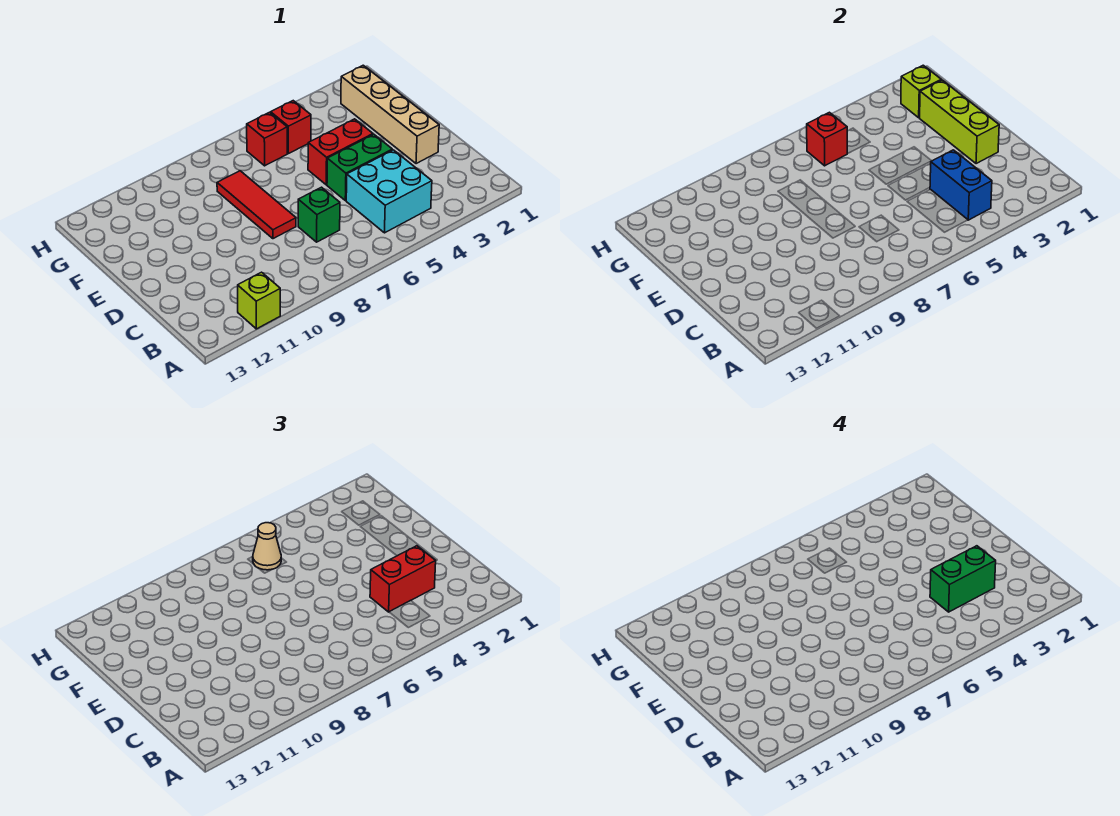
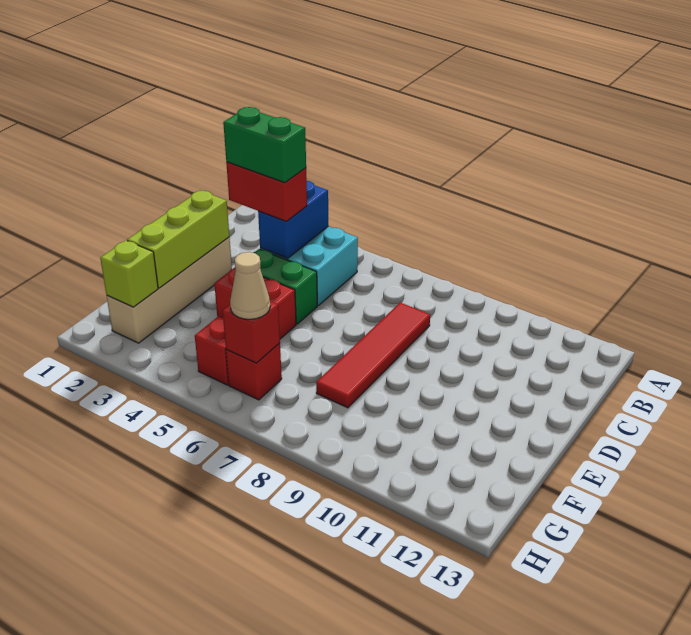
lime brick A11 level 1 -> none
green brick C7 level 1 -> none
red tile D8:F8 level 1 -> red tile C8:F8 level 1

